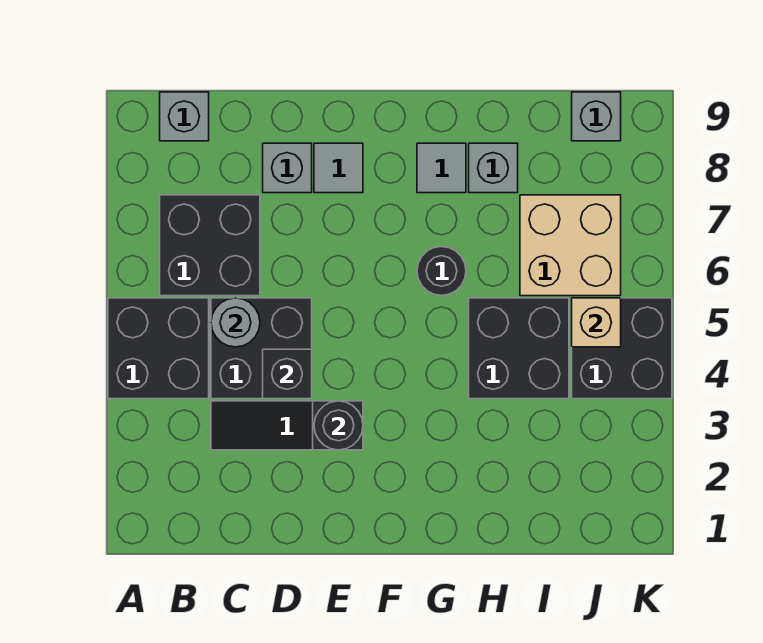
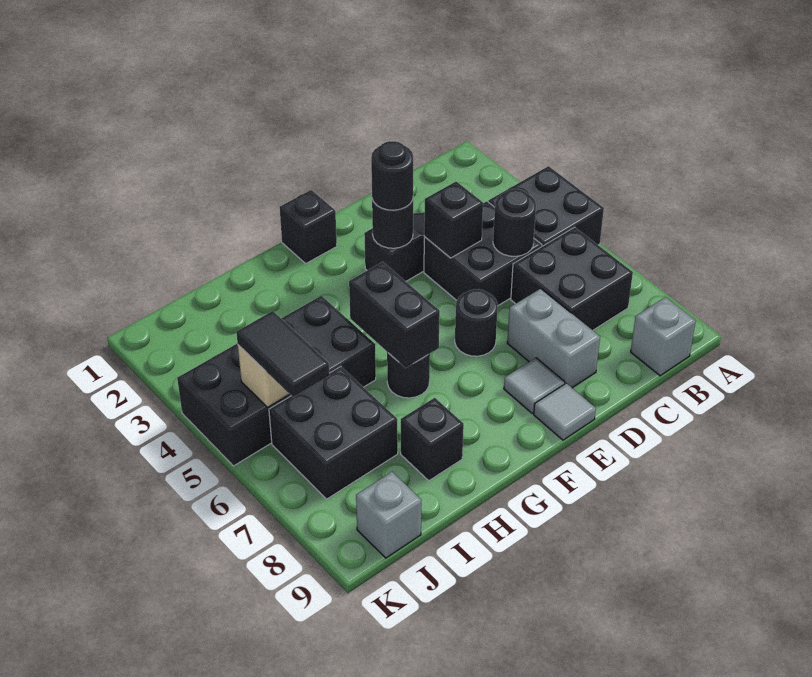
grey round brick C5 level 2 -> black round brick C5 level 2
grey brick D8 level 1 -> grey brick D7:D8 level 1
none -> black round brick E3 level 3
none -> black round brick E6 level 1
none -> black brick F1 level 1
none -> black brick G5:G6 level 2
grey tile G8 level 1 -> grey tile E9 level 1
grey brick H8 level 1 -> black brick H8 level 1
tan brick I6:J7 level 1 -> black brick I6:J7 level 1
none -> black tile J5:J6 level 3

